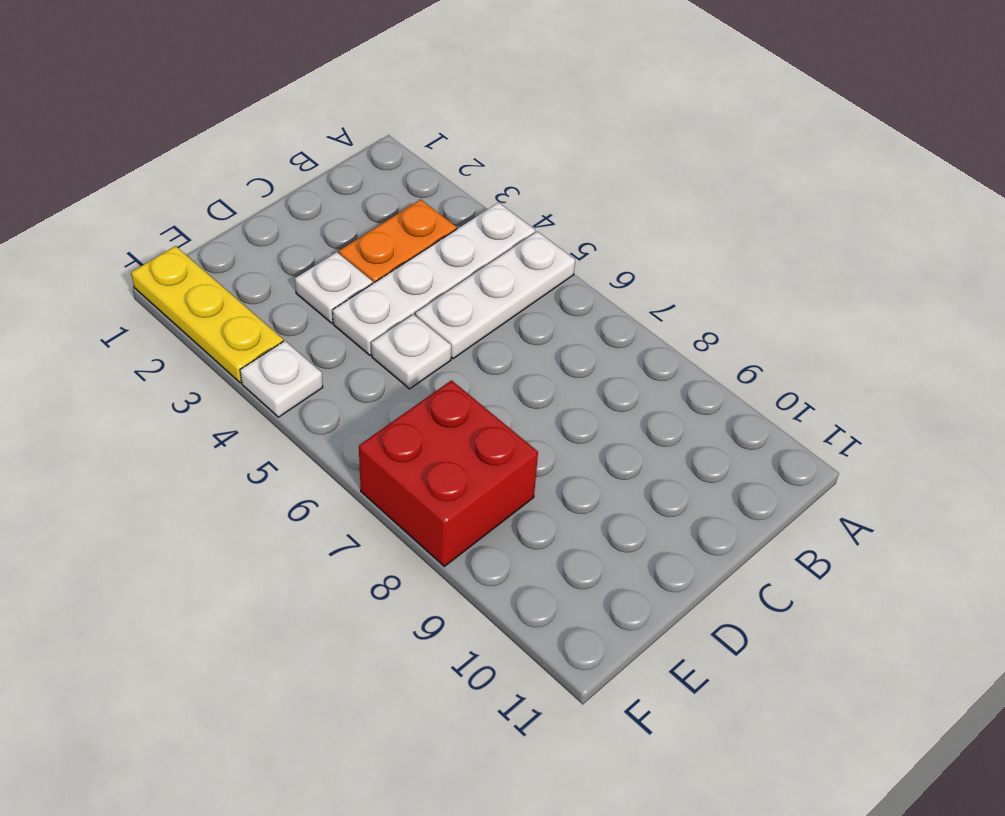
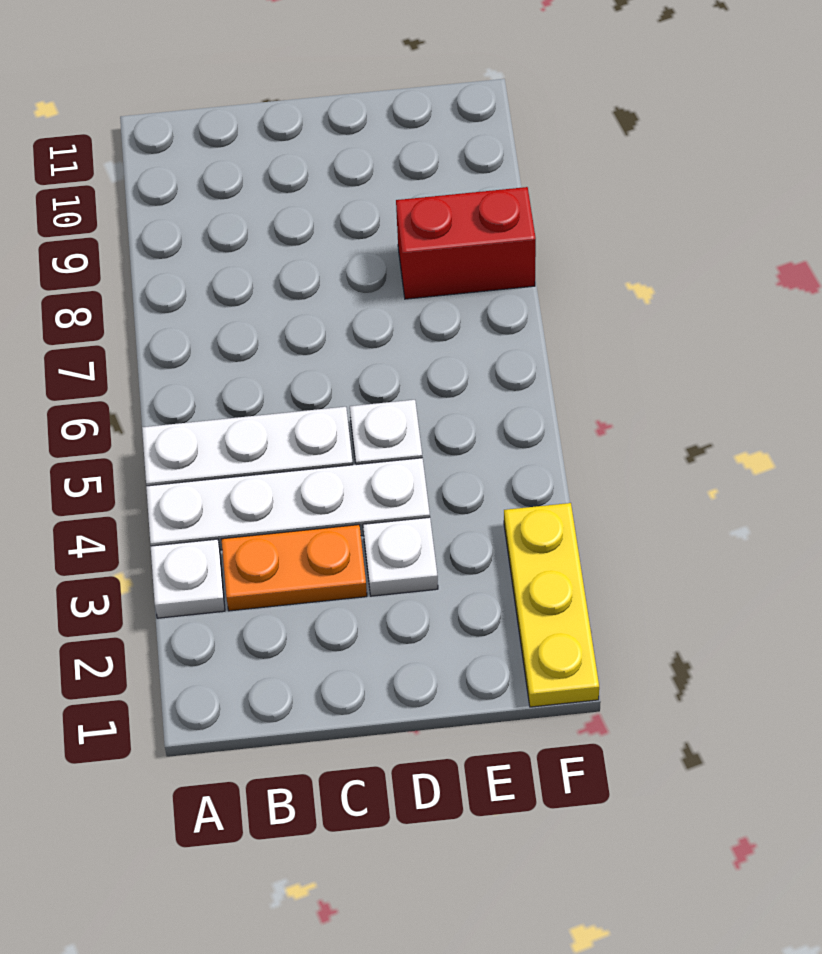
red brick E7:F8 level 1 -> red brick E8:F8 level 1
white plate F4 level 1 -> white plate A3 level 1

